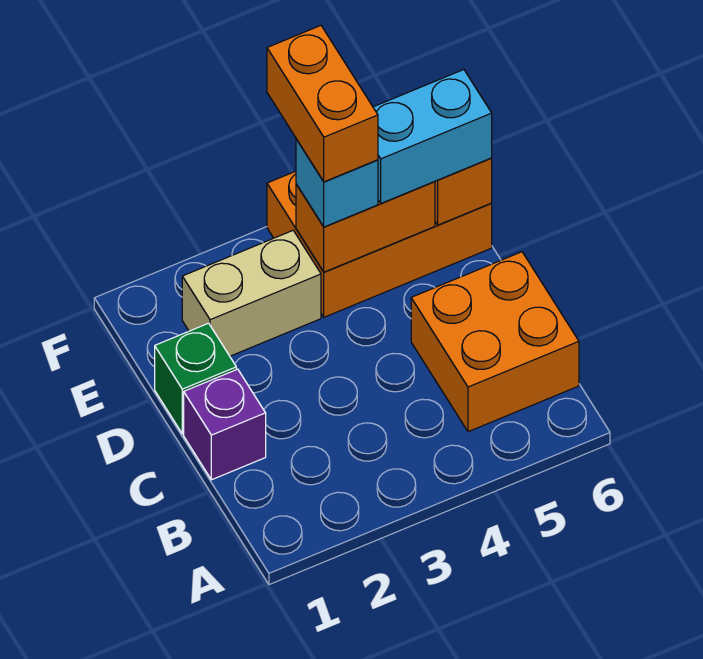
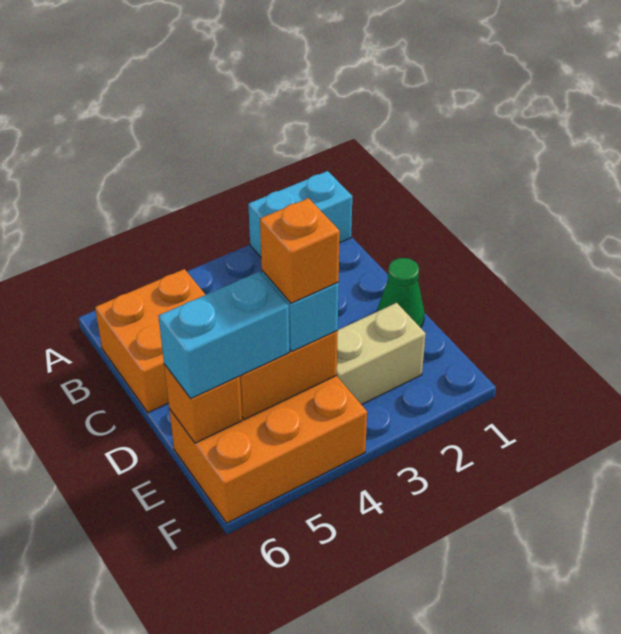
none -> cyan brick A1:A2 level 1
purple brick C1 level 1 -> none
green brick D1 level 1 -> green cone D1 level 1
orange brick E4:F4 level 4 -> orange brick E4 level 4

